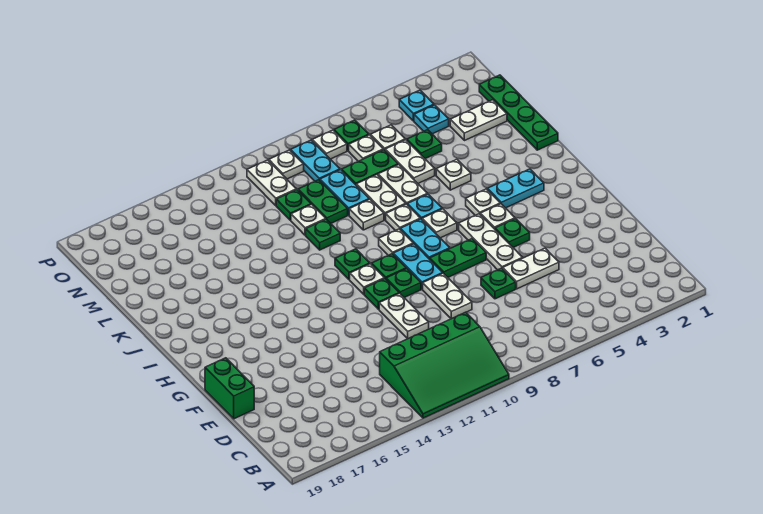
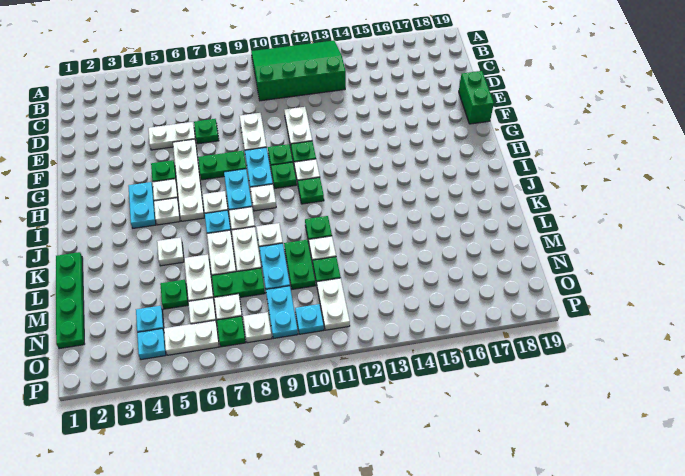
white plate F6:H6 level 1 -> white plate F6:I6 level 1
cyan plate I3:I4 level 1 -> cyan plate H4:I4 level 1
white plate M2:M3 level 1 -> white plate O5:O6 level 1
white plate O10 level 1 -> cyan plate O10 level 1

